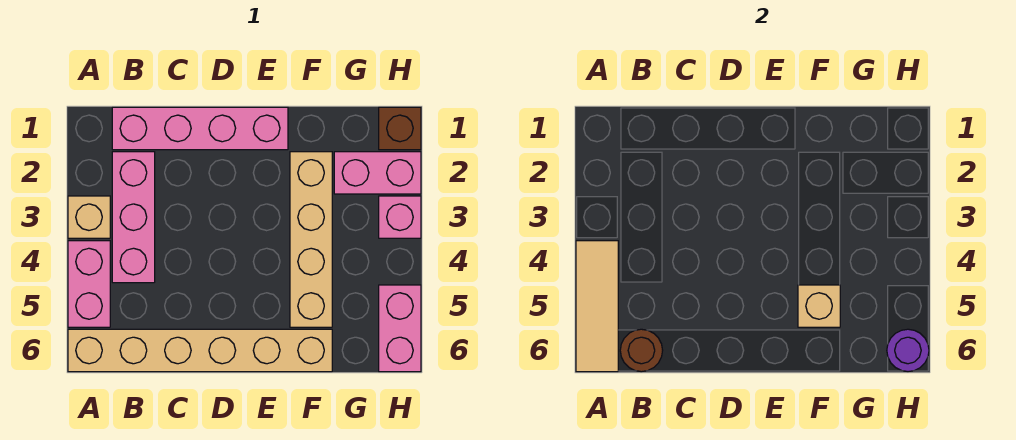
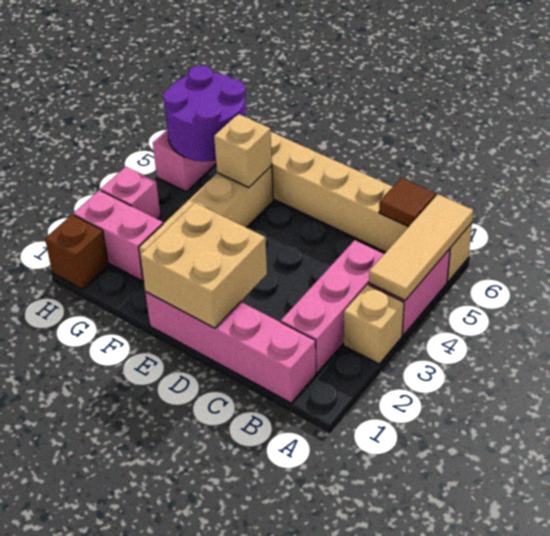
brown round brick B6 level 2 -> brown tile B6 level 2
none -> tan brick D1:E2 level 2
purple round brick H6 level 2 -> purple round brick G5:H6 level 2

